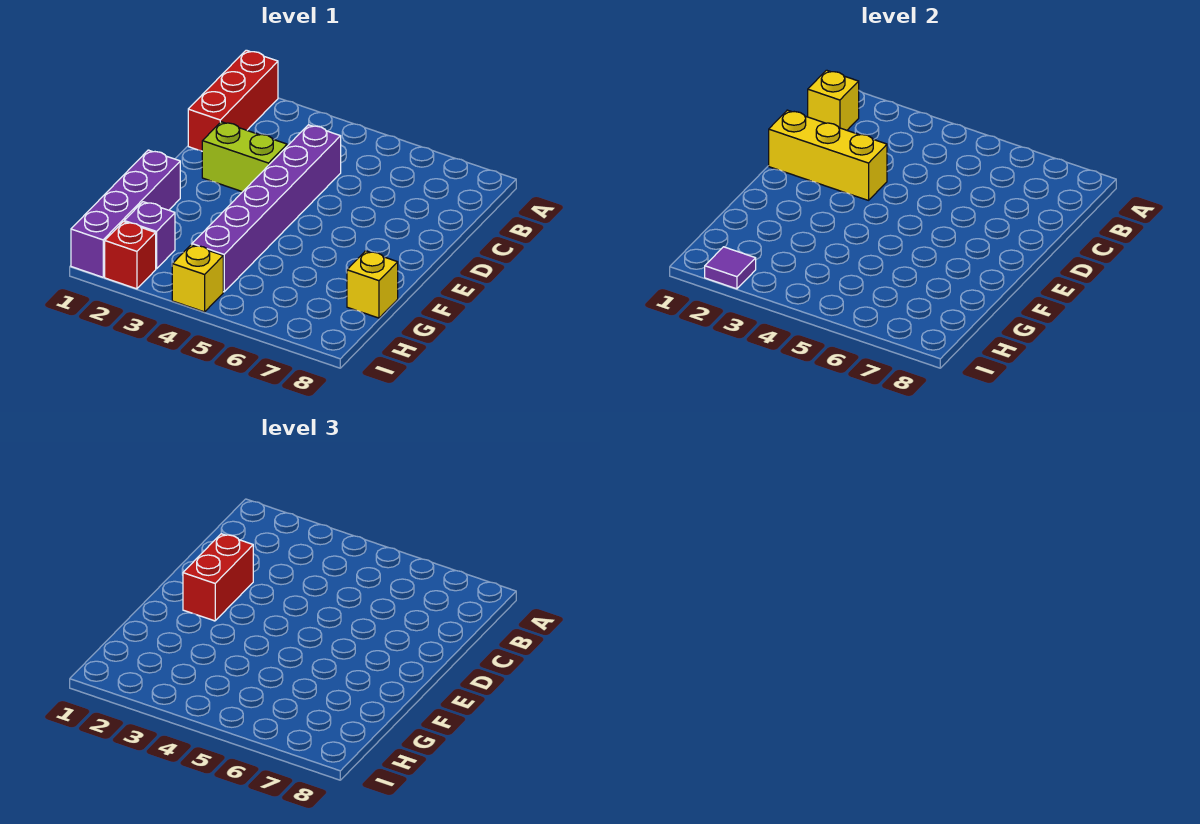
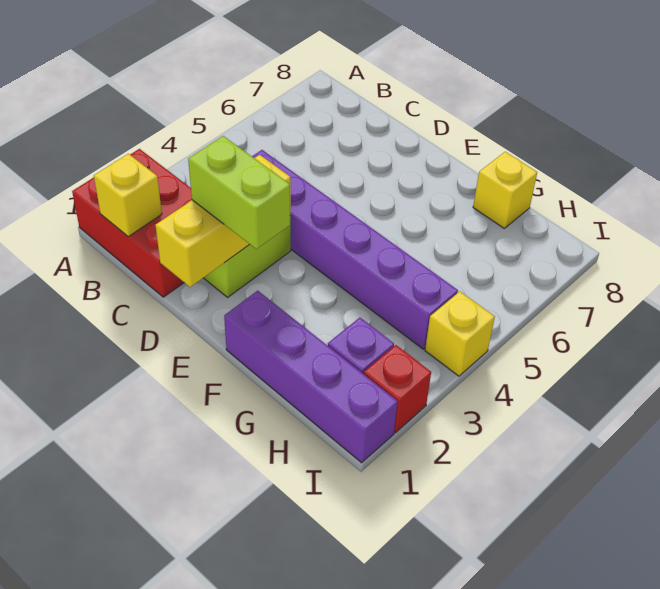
red brick A1:C1 level 1 -> red brick A1:C2 level 1
red brick D2:E2 level 3 -> lime brick D2:E2 level 3
purple tile I2 level 2 -> none

